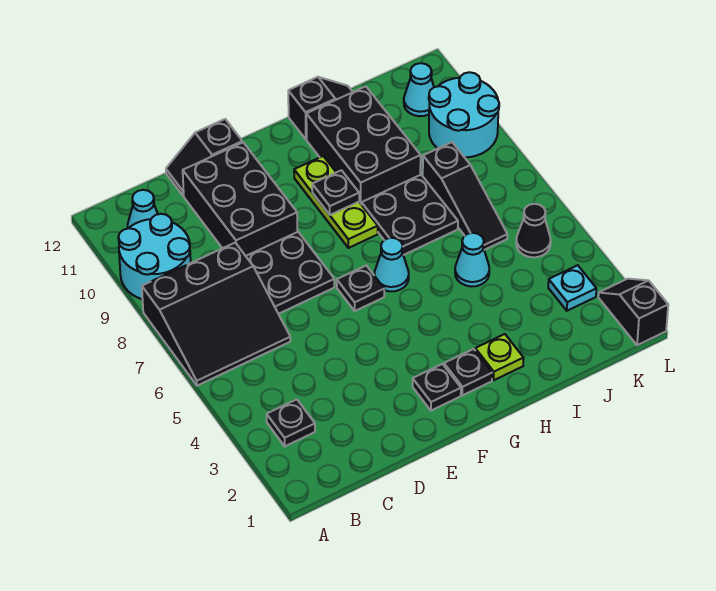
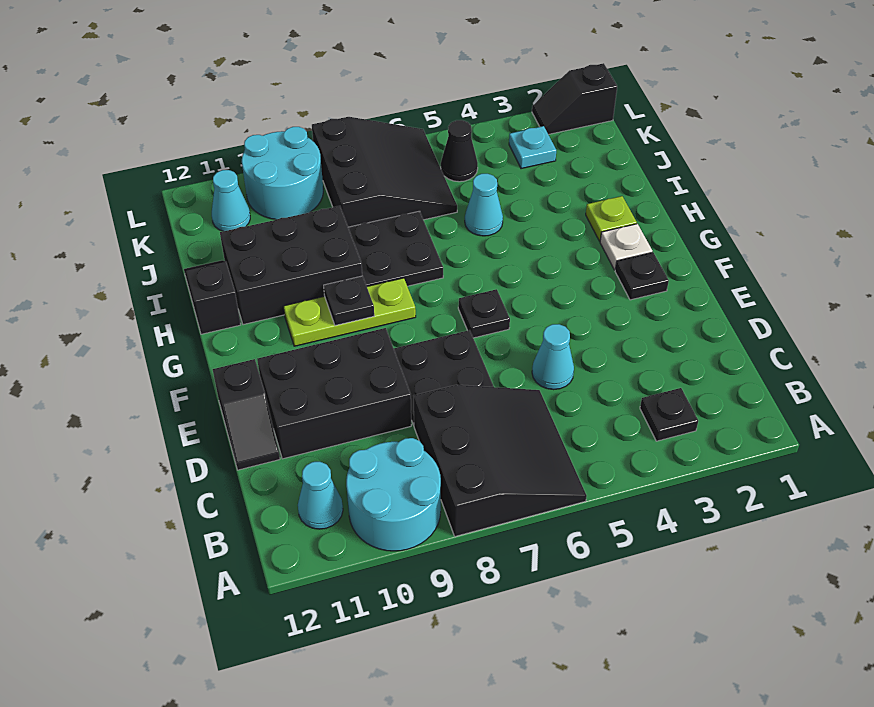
black plate G2 level 1 -> white plate G2 level 1
cyan cone G6 level 1 -> cyan cone D5 level 1
black slope J6:J8 level 1 top 8 -> black slope J6:L8 level 1 top 8

